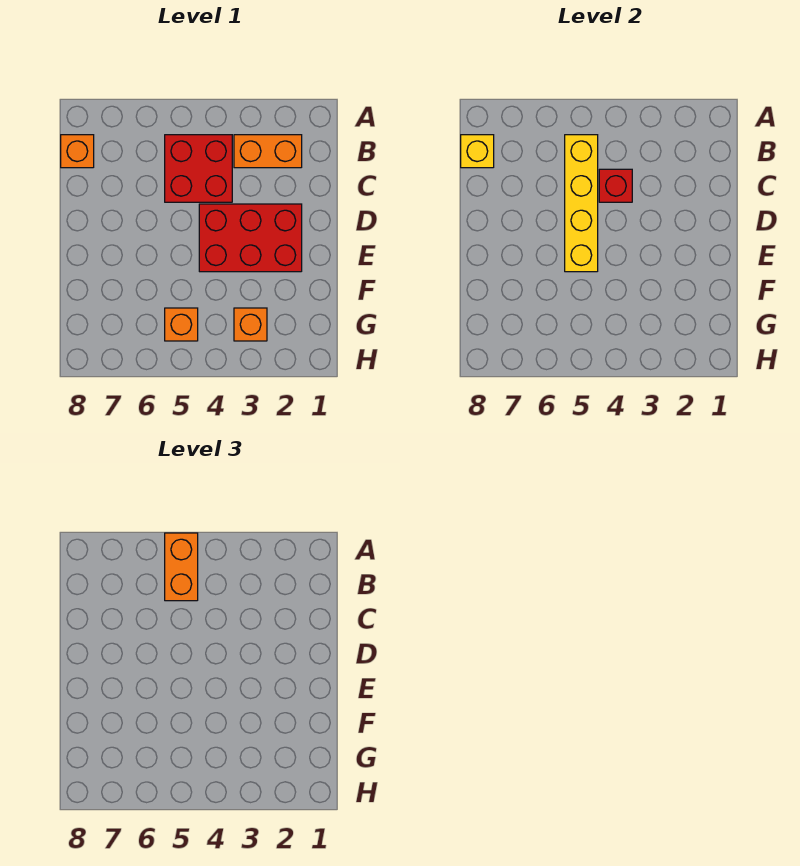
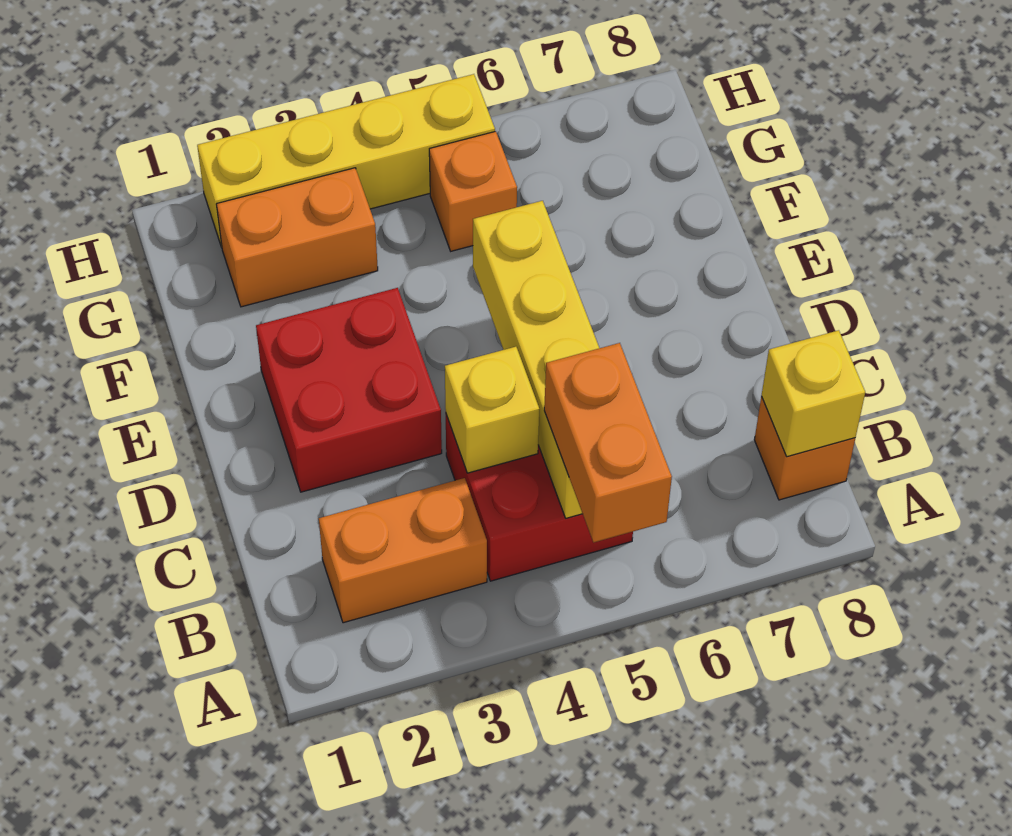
red brick C4 level 2 -> yellow brick C4 level 2
red brick D2:E4 level 1 -> red brick D2:E3 level 1
orange brick G3 level 1 -> orange brick G2:G3 level 1
none -> yellow brick H2:H5 level 1

